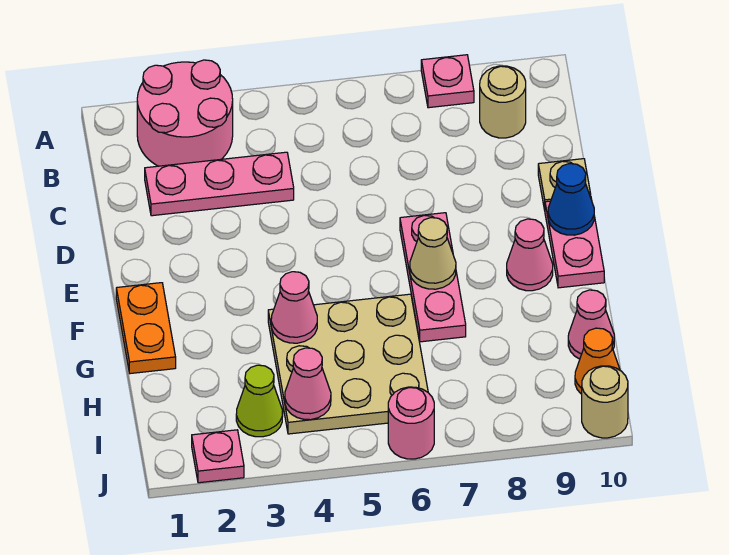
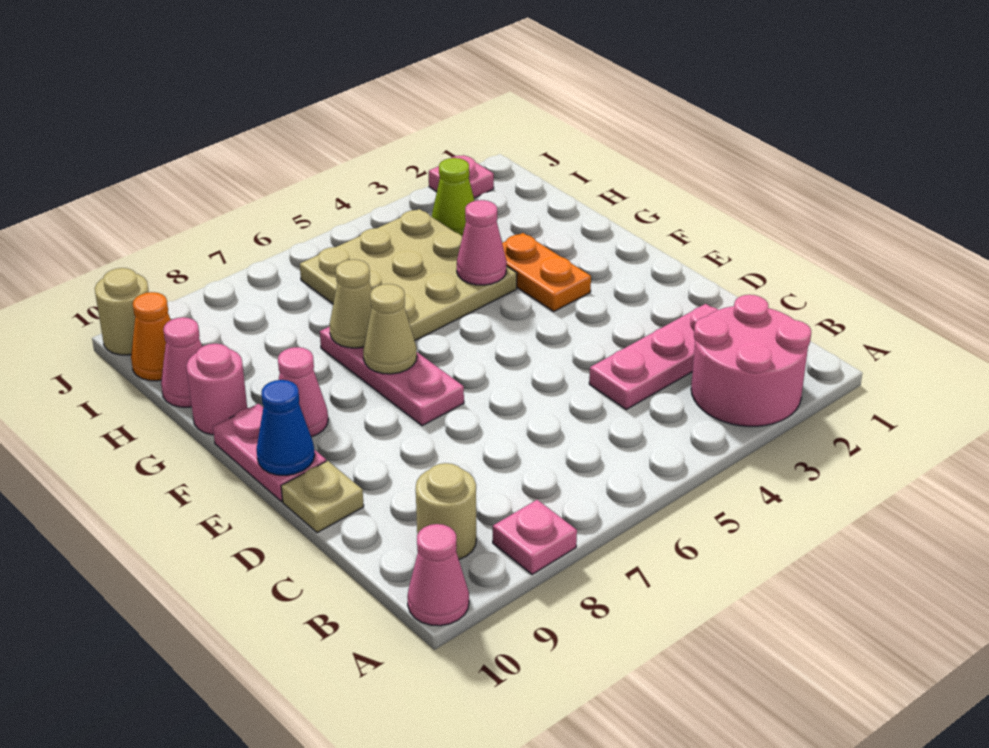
orange plate F1:G1 level 1 -> orange plate F3:G3 level 1
none -> tan cone G7 level 2
pink cone I4 level 2 -> pink cone A10 level 1
pink round brick J6 level 1 -> pink round brick G10 level 1

